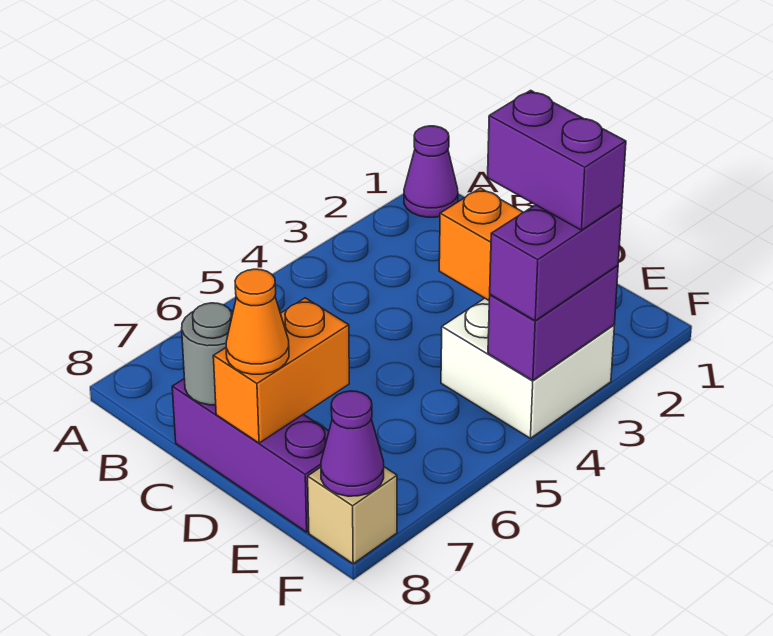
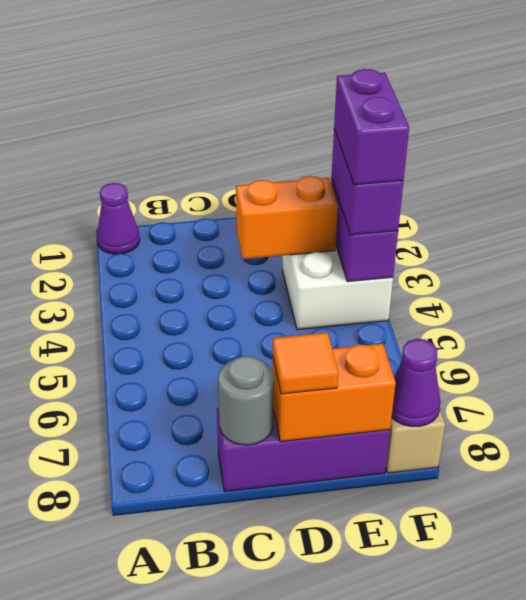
orange brick D7:D8 level 2 -> orange brick D8:E8 level 2
orange cone D8 level 3 -> orange tile D8 level 3
purple brick E3:F3 level 4 -> purple brick F3:F4 level 4

